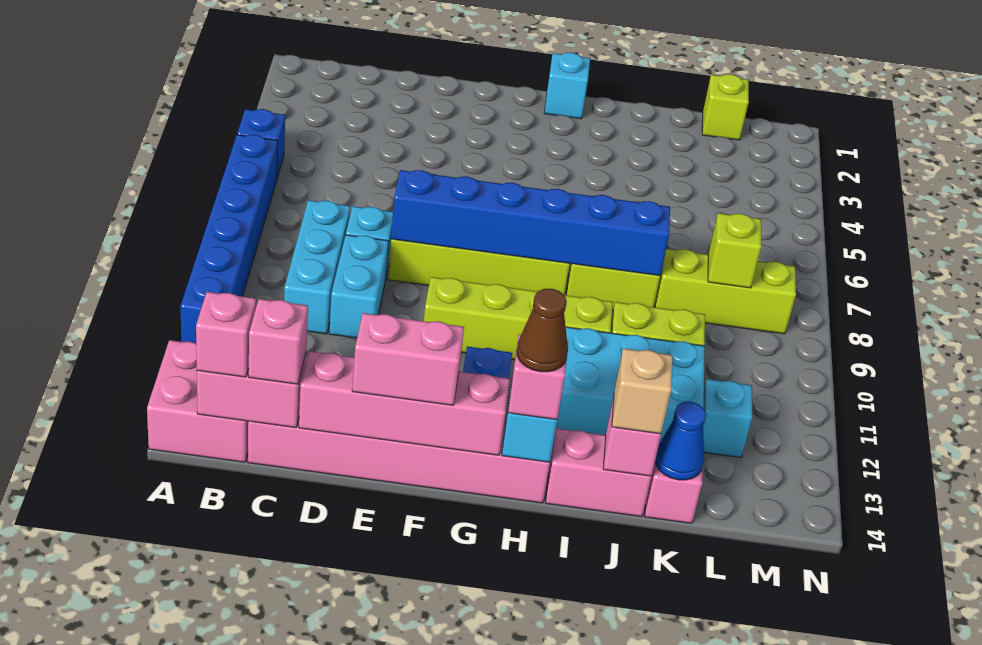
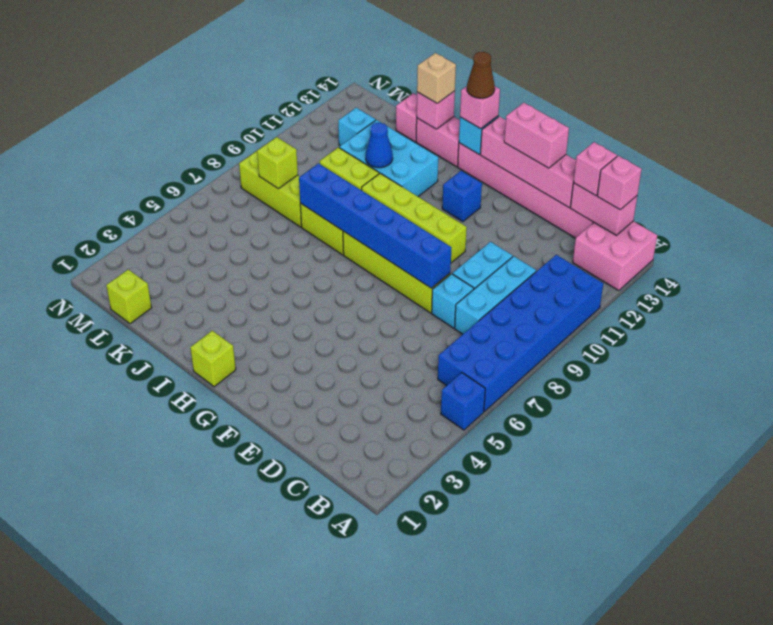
blue brick A6:A11 level 1 -> blue brick A6:B11 level 1
cyan brick H1 level 1 -> lime brick H1 level 1
blue cone K14 level 2 -> blue cone J11 level 2

